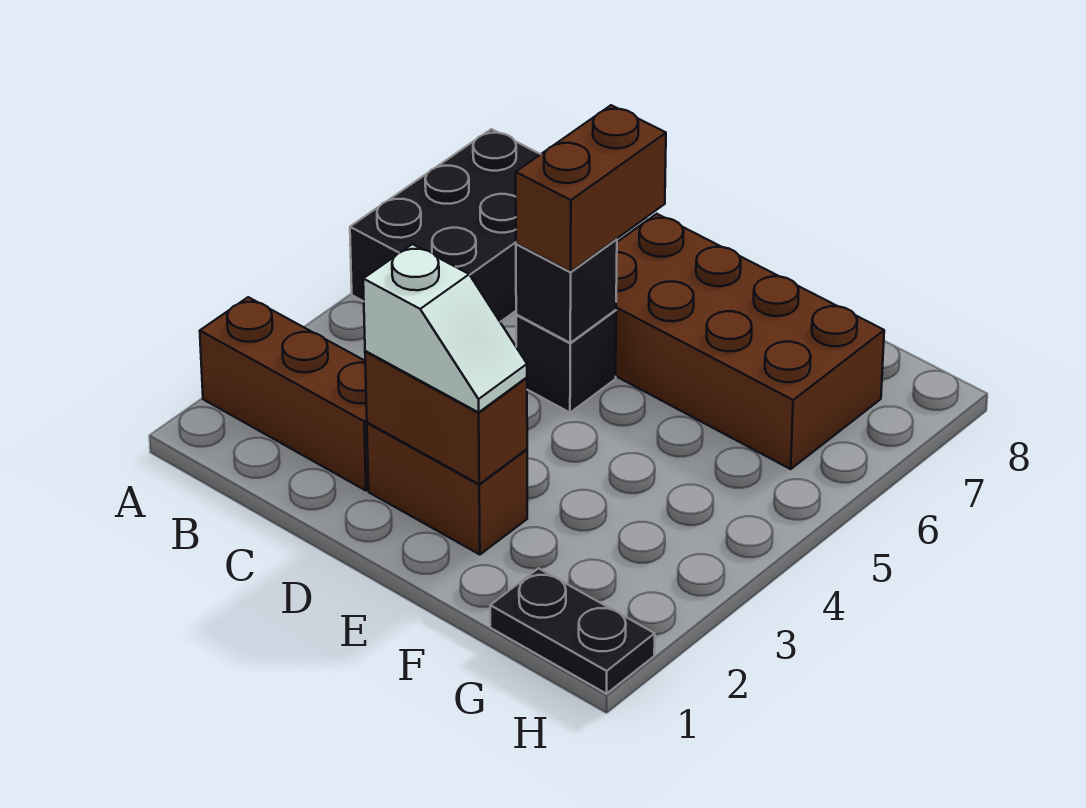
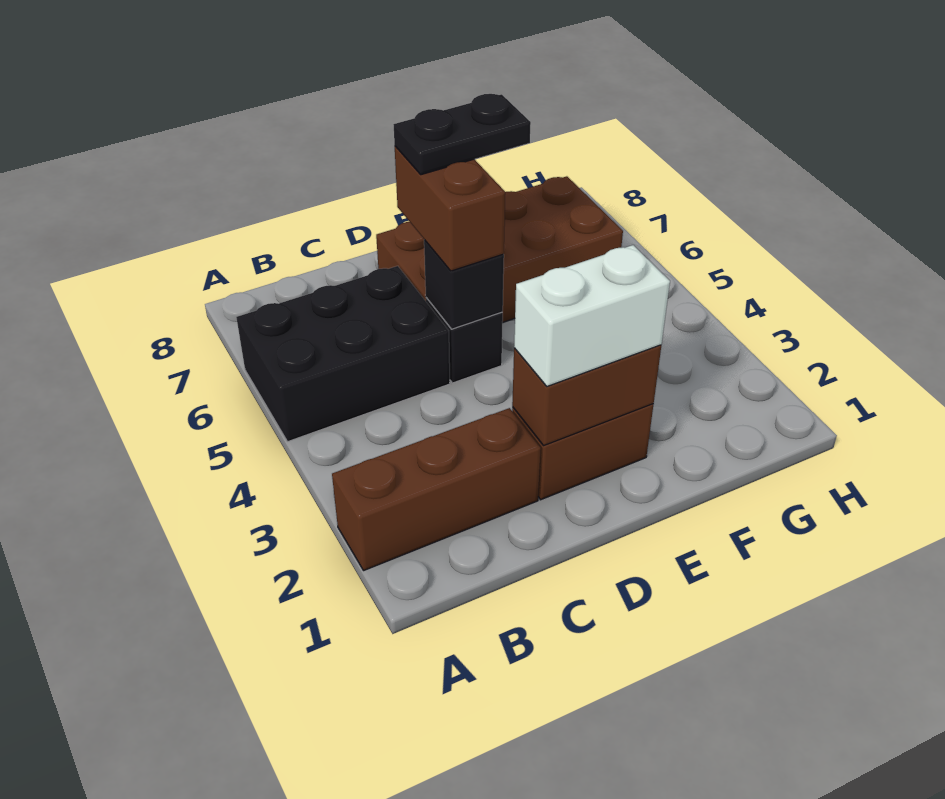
black brick A5:B7 level 1 -> black brick A5:C6 level 1
white slope D2:E2 level 3 top D -> white brick D2:E2 level 3
black plate G1:H1 level 1 -> black plate D6:E6 level 4

